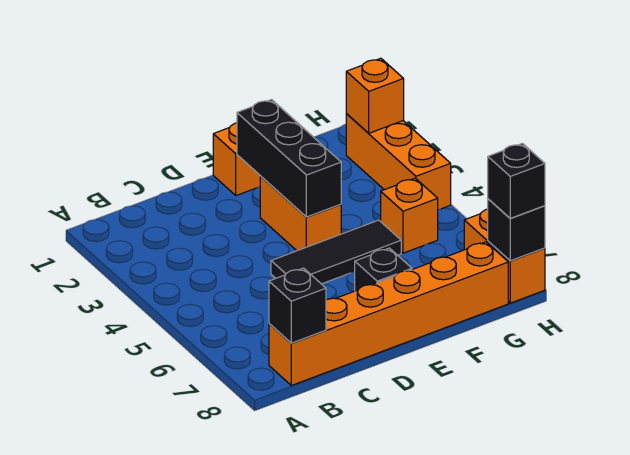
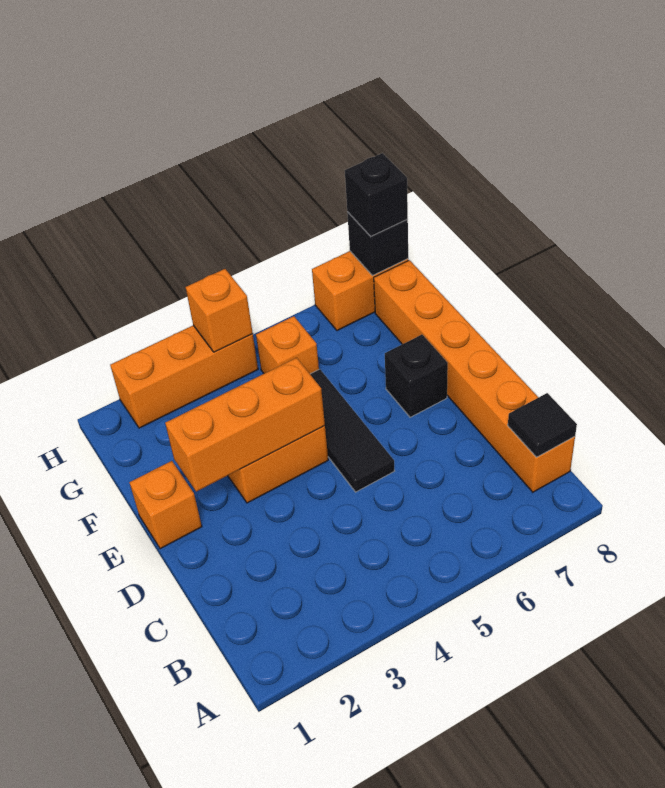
black brick B8 level 2 -> black tile B8 level 2
black brick E2:E4 level 2 -> orange brick E2:E4 level 2
orange brick H2 level 2 -> orange brick H4 level 2

